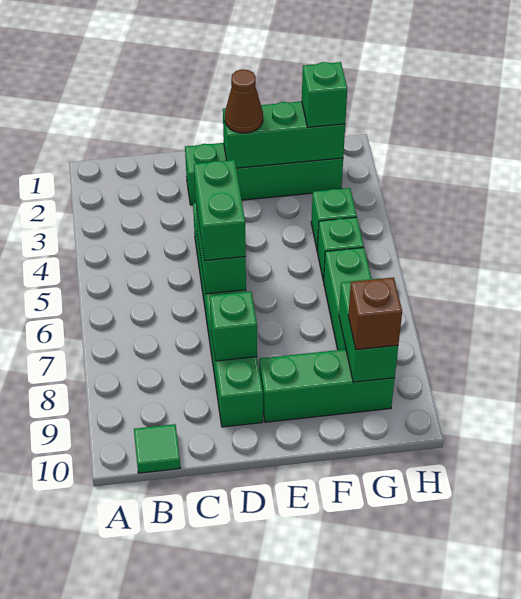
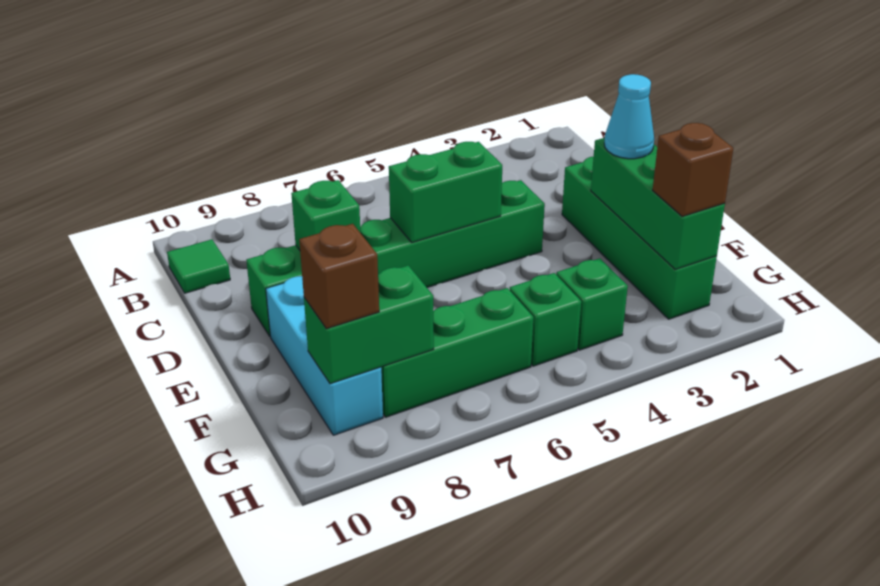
green brick D5:D6 level 3 -> none
brown cone E2 level 3 -> cyan cone E2 level 3
green brick E9:G9 level 1 -> cyan brick E9:G9 level 1
green brick G2 level 3 -> brown brick G2 level 3

